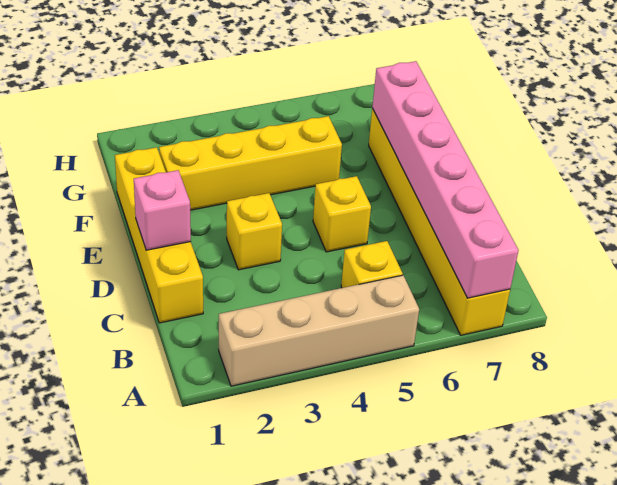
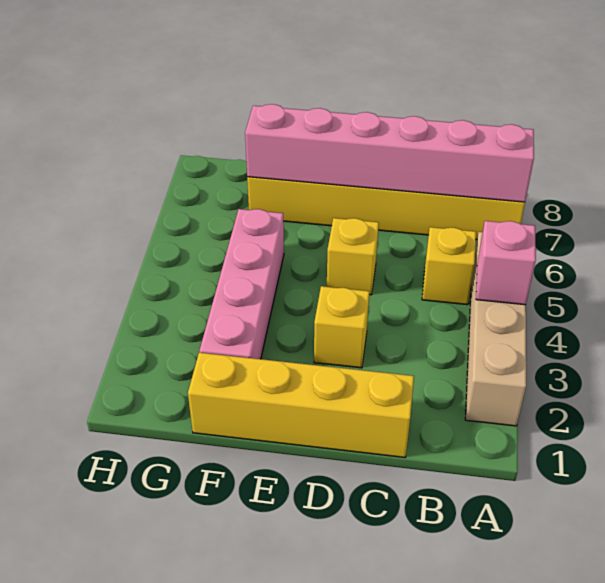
pink brick D1 level 2 -> pink brick A4 level 2
yellow brick F2:F5 level 1 -> pink brick F2:F5 level 1

